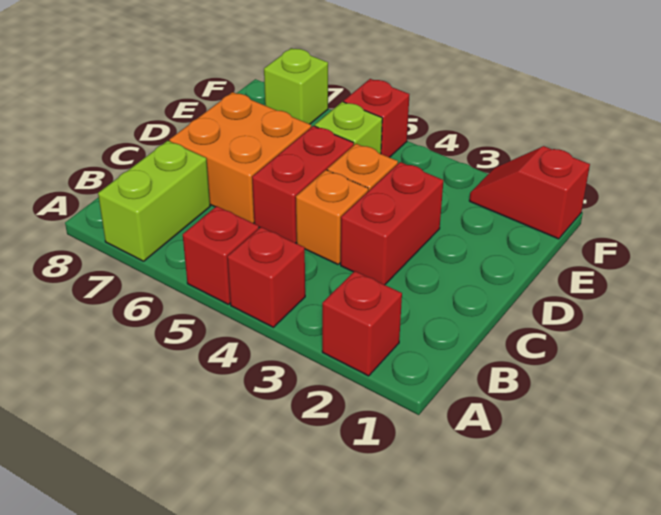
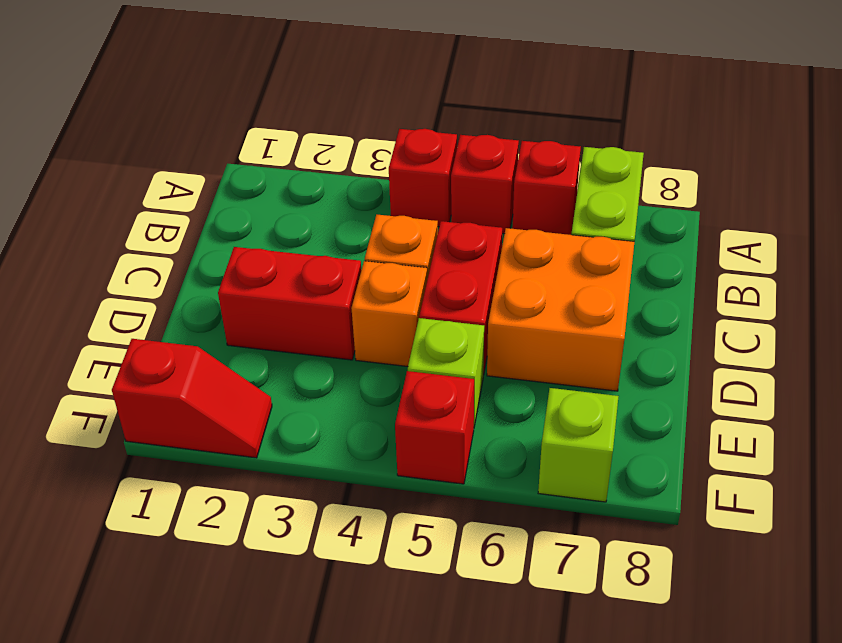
red brick A2 level 1 -> red brick A6 level 1
red brick C3:D3 level 1 -> red brick D2:D3 level 1

